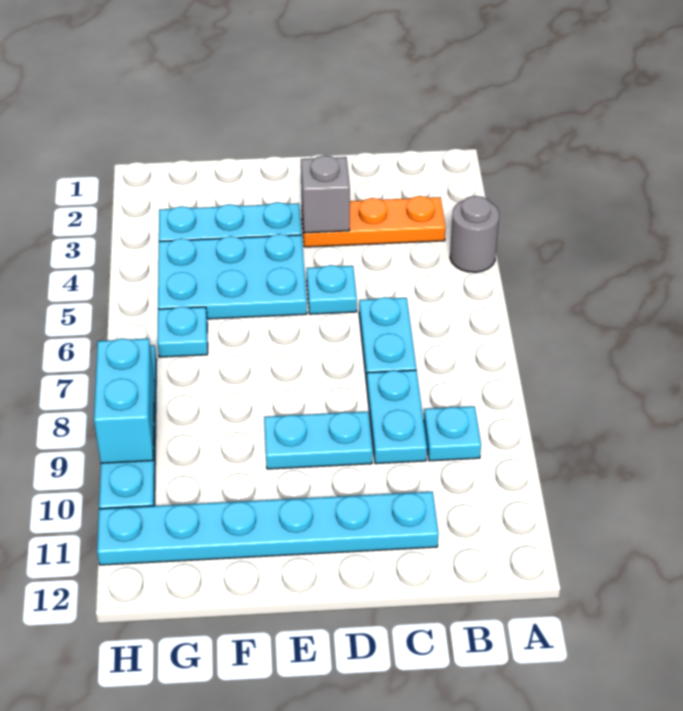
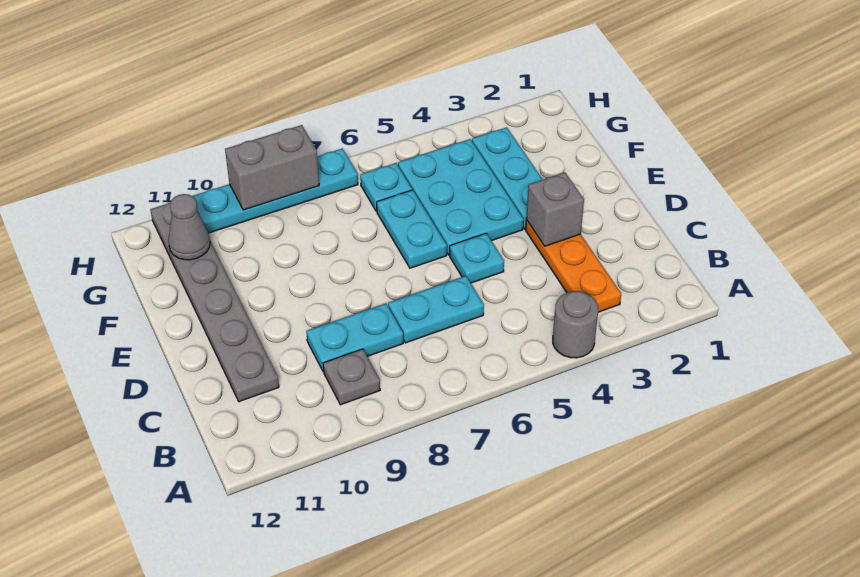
cyan plate B9 level 1 -> grey plate B9 level 1
cyan plate C11:H11 level 1 -> grey plate C11:H11 level 1
cyan plate D9:E9 level 1 -> cyan plate E6:F6 level 1
none -> grey cone G11 level 2
cyan brick H8:H9 level 2 -> grey brick H8:H9 level 2

